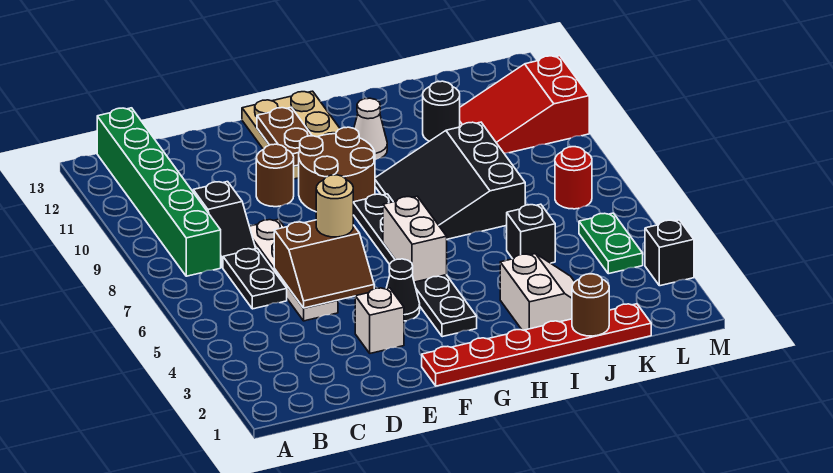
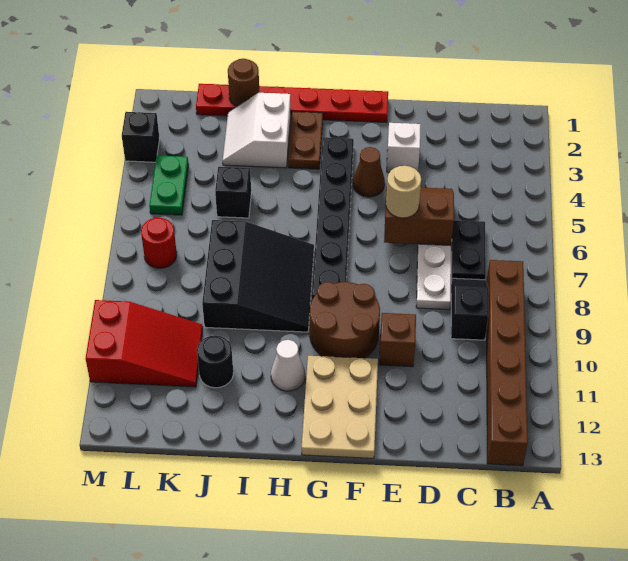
green brick B8:B13 level 1 -> brown brick B8:B13 level 1
brown round brick E10 level 1 -> brown brick E10 level 1
black cone F4 level 1 -> brown cone F4 level 1
brown plate F11:F12 level 2 -> brown plate H2:H3 level 1
white brick G5:G6 level 2 -> none

